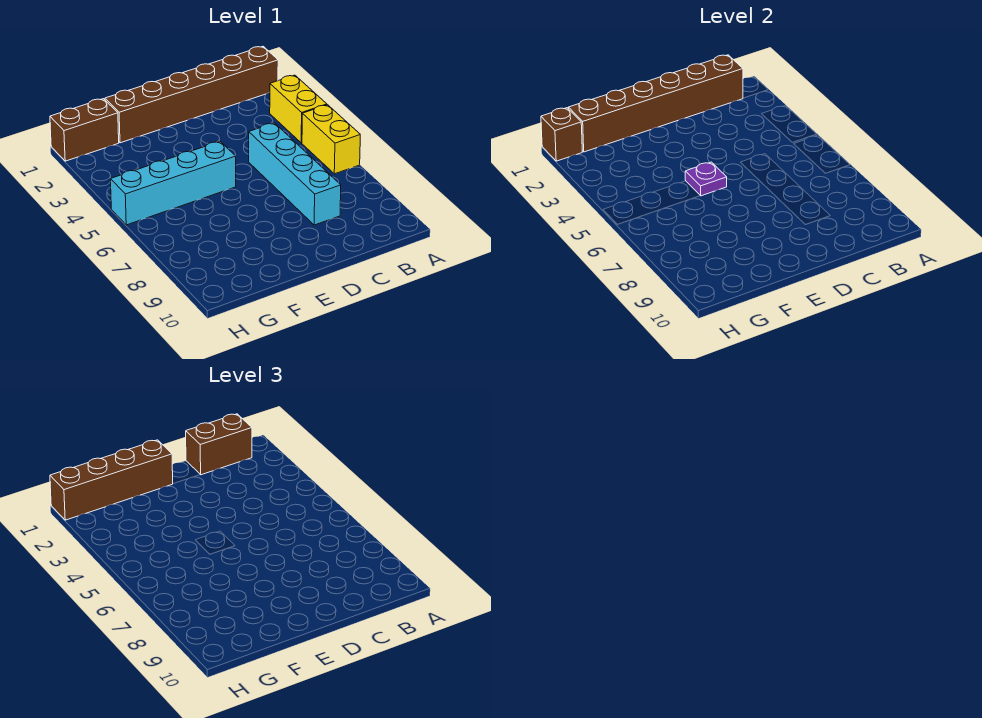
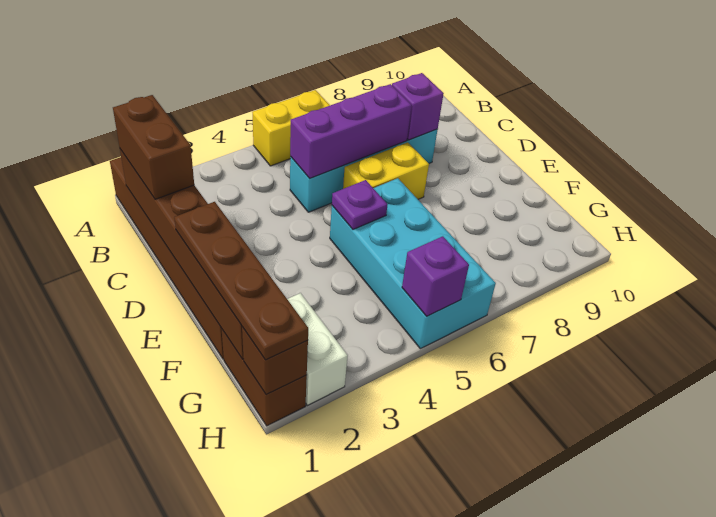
yellow brick A3:A4 level 1 -> yellow brick D6:D7 level 1
none -> purple brick C5:C7 level 2
none -> purple brick C8 level 2
brown brick E1:H1 level 3 -> brown plate E1:H1 level 3
cyan brick E5:H5 level 1 -> cyan brick E5:H6 level 1
none -> white brick G2:H2 level 1
none -> purple brick H5 level 2

